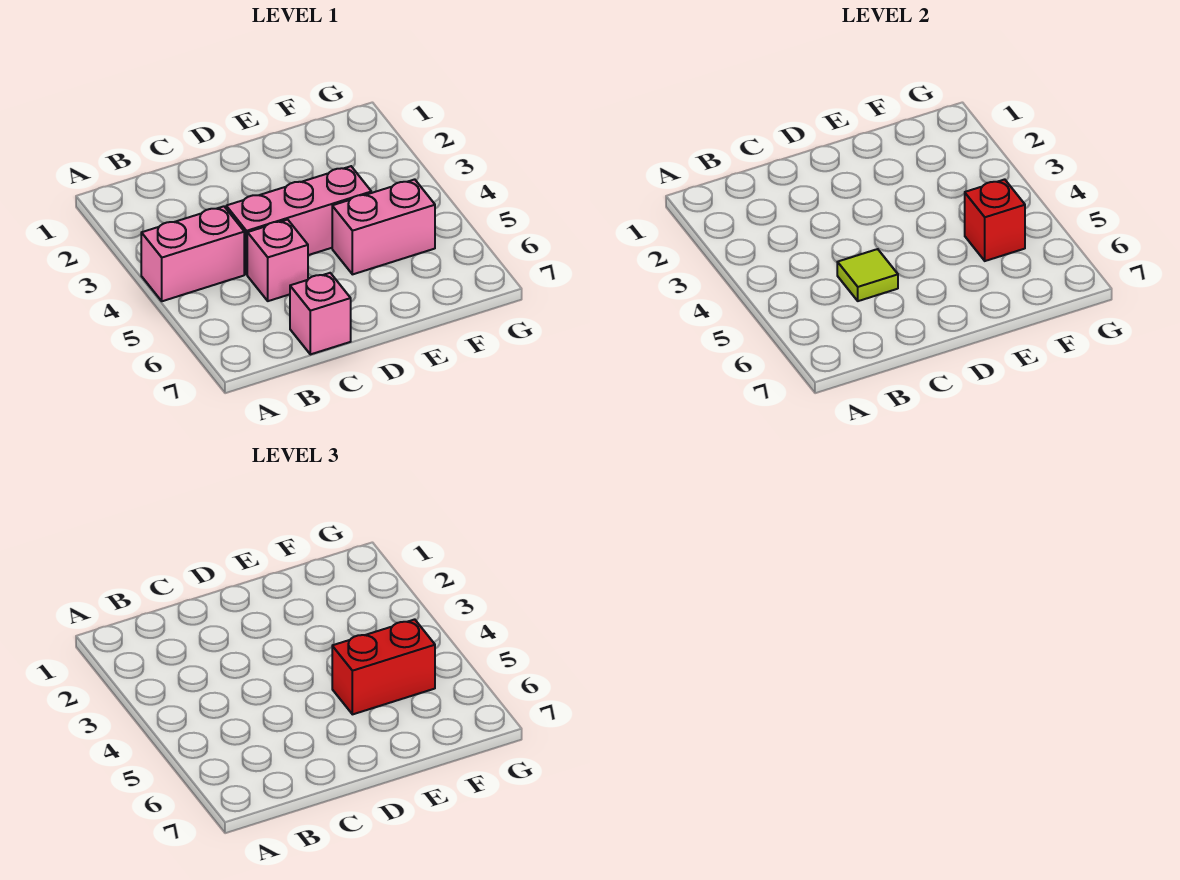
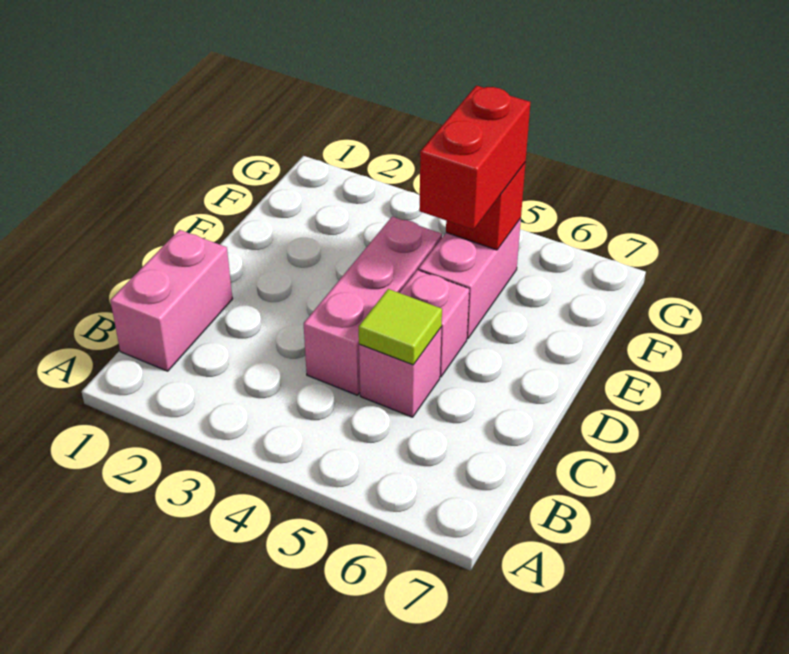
pink brick A4:B4 level 1 -> pink brick B1:C1 level 1
pink brick C7 level 1 -> pink brick D5 level 1

